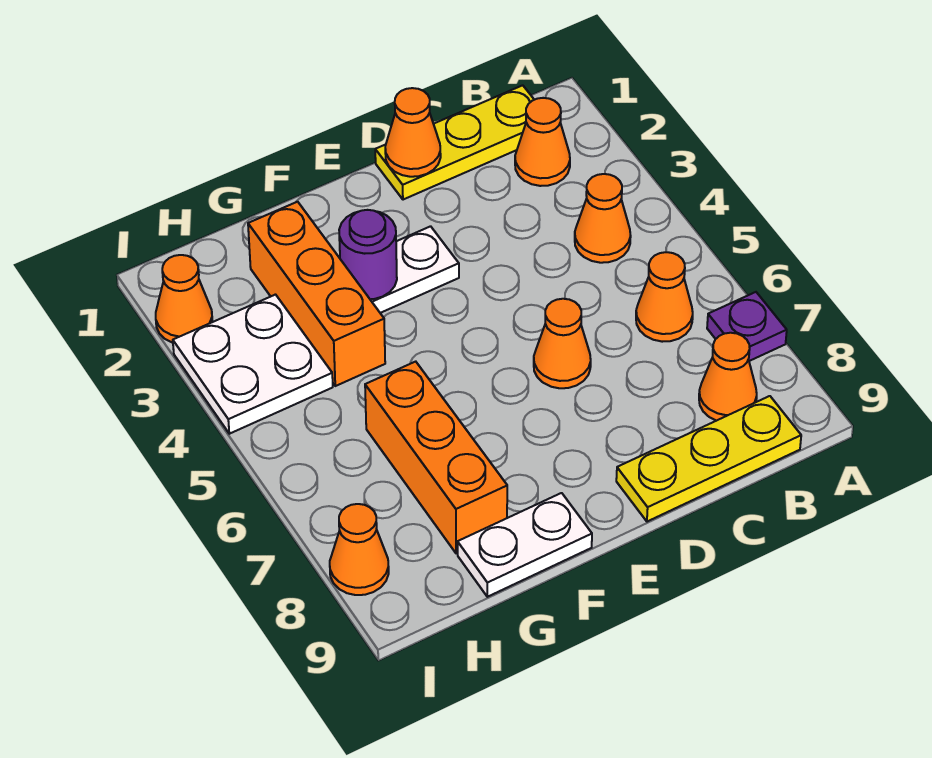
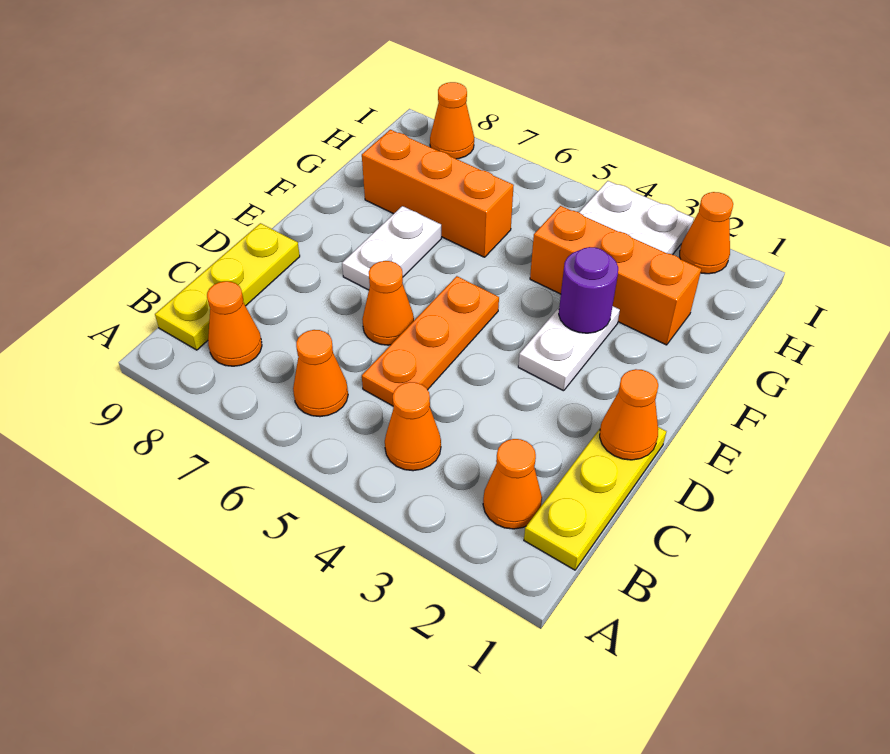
purple plate A7 level 1 -> none
none -> orange plate C5:E5 level 1
white plate F9:G9 level 1 -> white plate E7:F7 level 1

